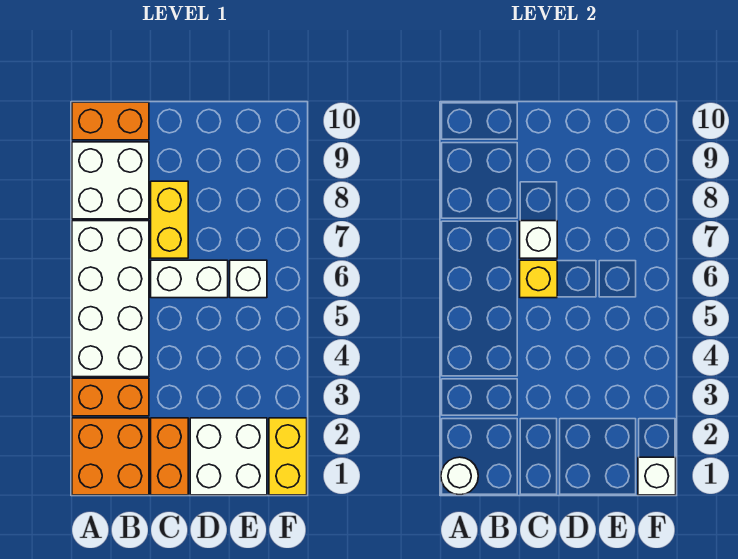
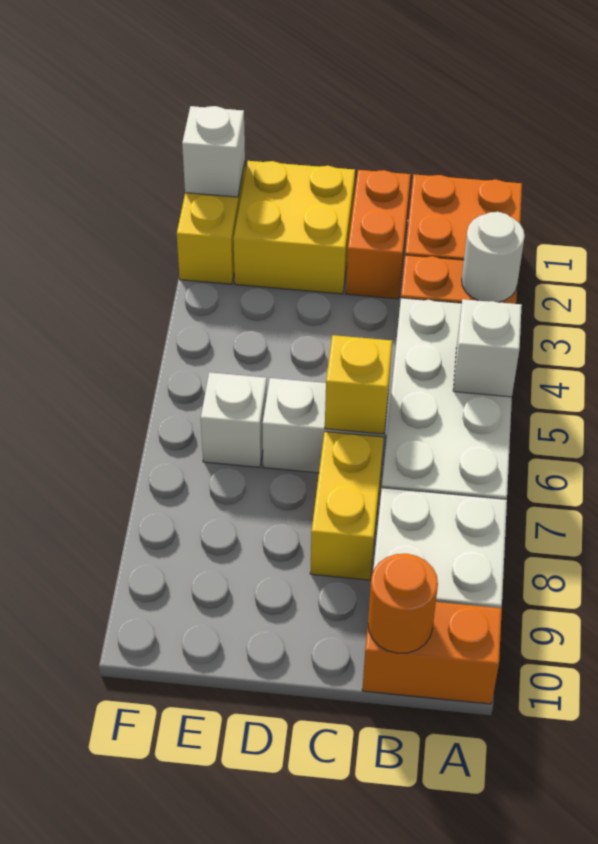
white round brick A1 level 2 -> white round brick A3 level 2
none -> orange round brick B10 level 2
white brick C7 level 2 -> white brick A5 level 2
white brick D1:E2 level 1 -> yellow brick D1:E2 level 1

